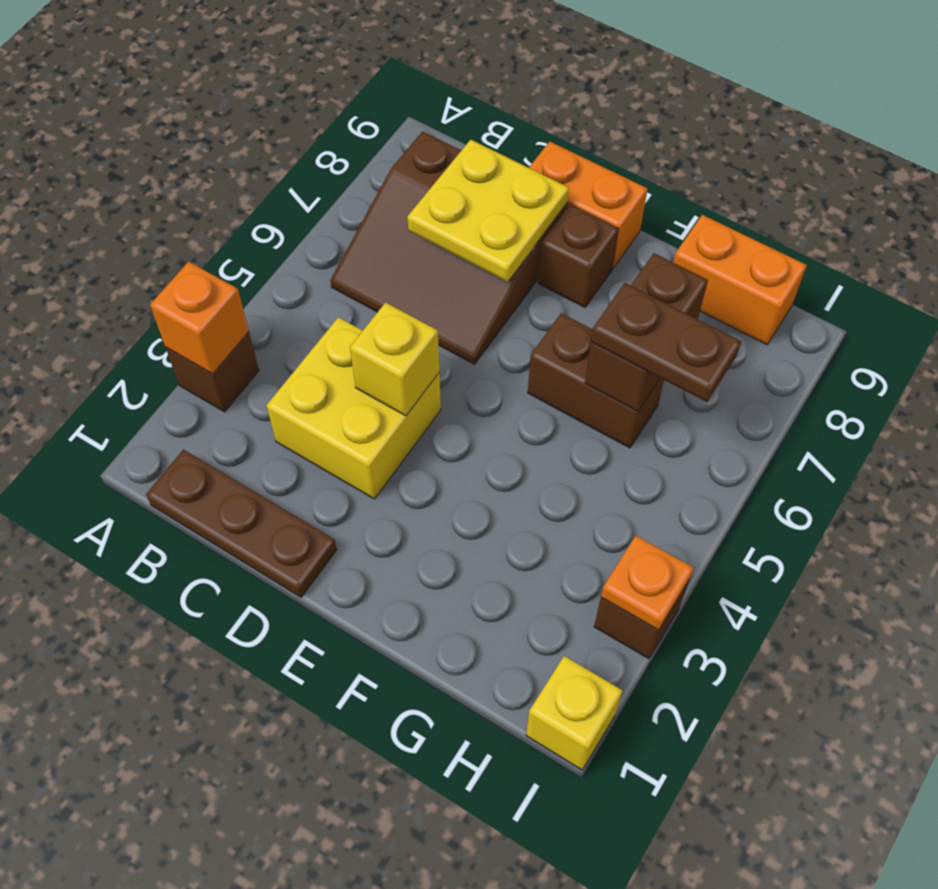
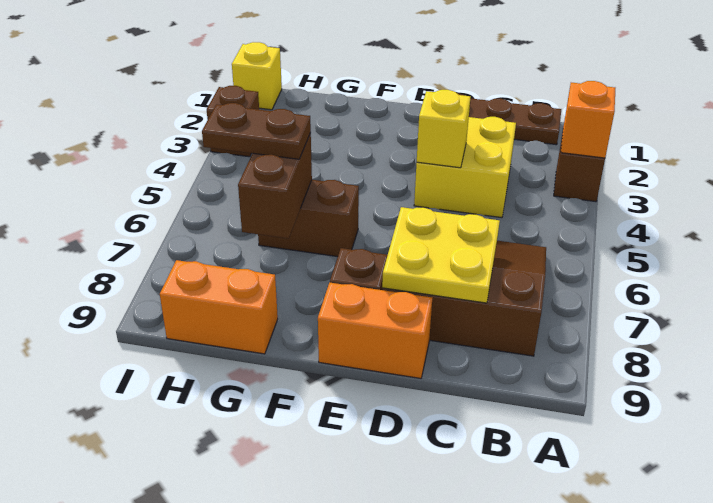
orange plate I3 level 2 -> none

